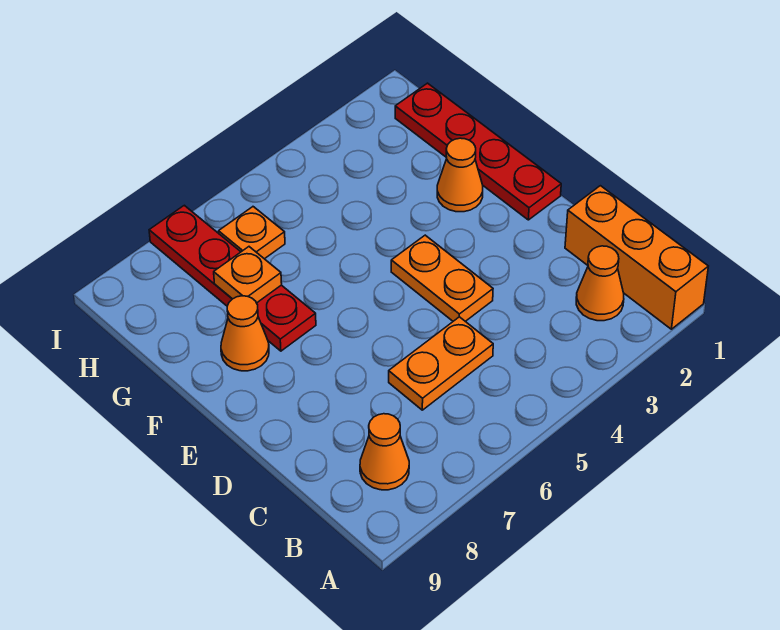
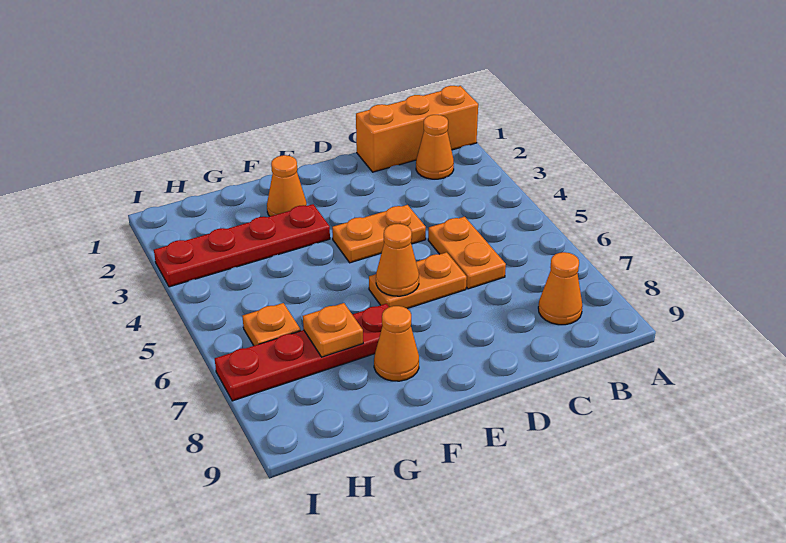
none -> orange plate D6:E6 level 1
red plate E1:H1 level 1 -> red plate F3:I3 level 1
none -> orange cone E6 level 2

